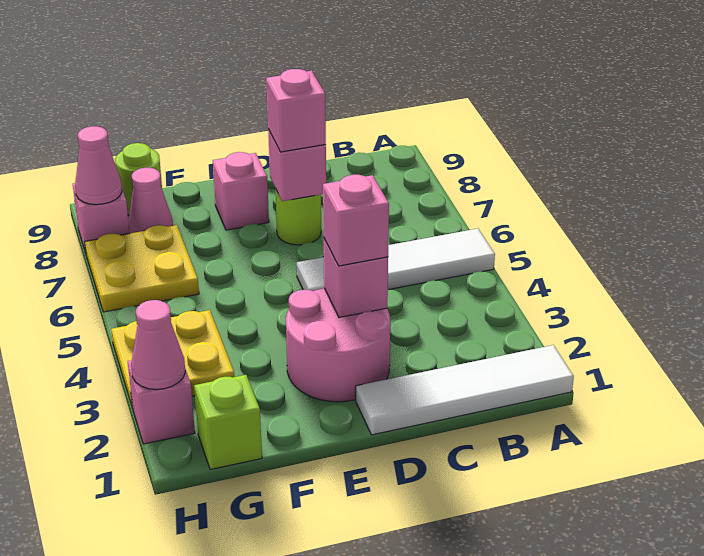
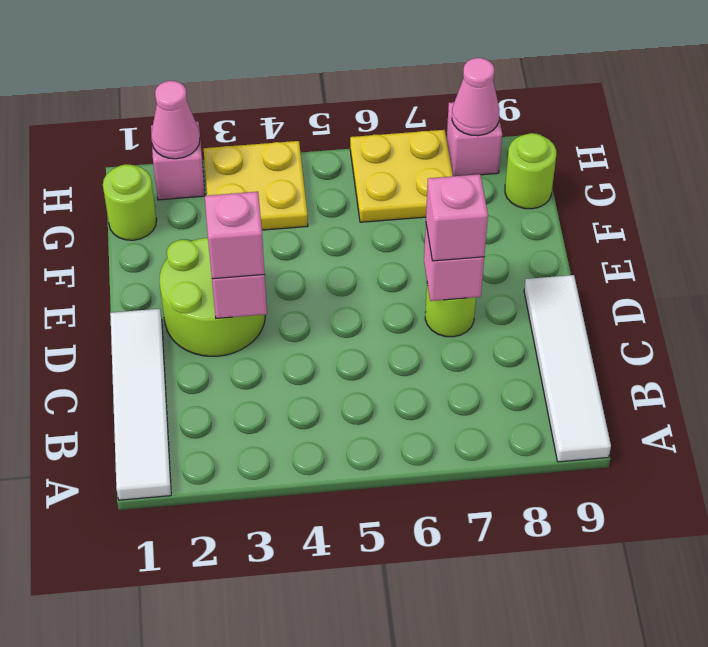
white tile A5:D5 level 1 -> white tile A9:D9 level 1
pink round brick D2:E3 level 1 -> lime round brick D2:E3 level 1
pink brick E8 level 1 -> none
lime brick G1 level 1 -> lime round brick G1 level 1
pink cone G8 level 1 -> none

